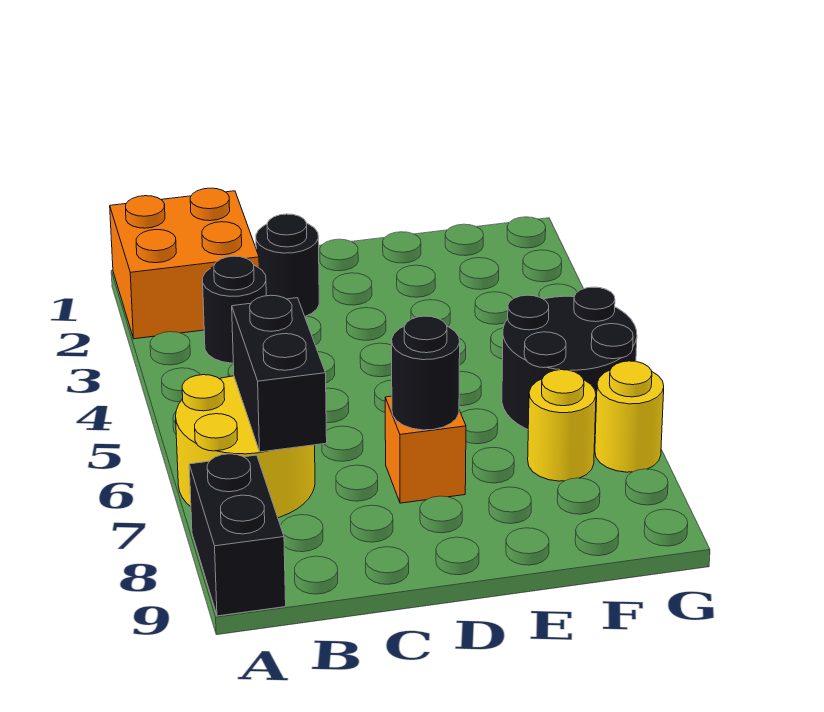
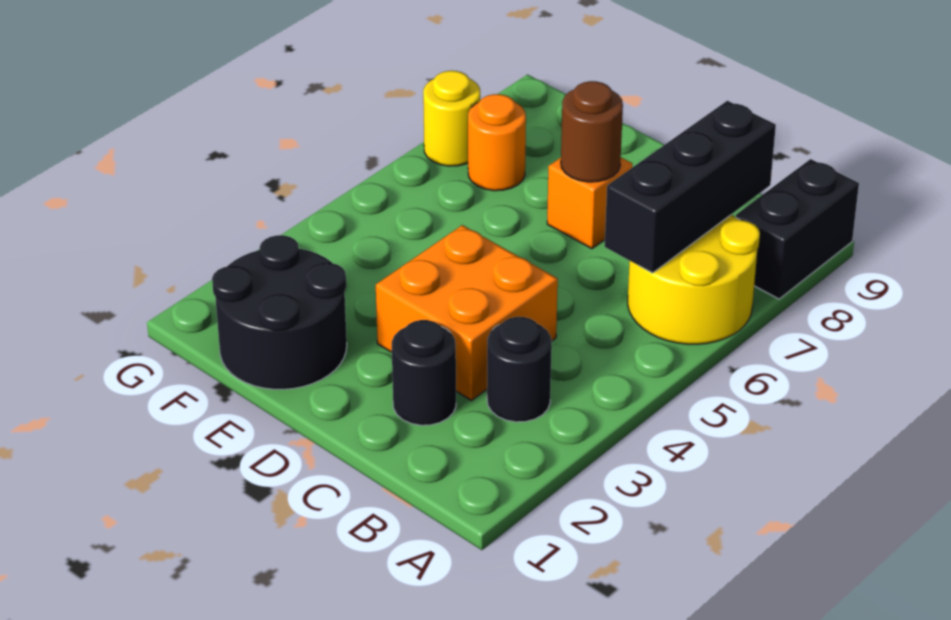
orange brick A1:B2 level 1 -> orange brick C3:D4 level 1
black brick B6:B7 level 2 -> black brick B6:B8 level 2
black round brick D7 level 2 -> brown round brick D7 level 2
black round brick F5:G6 level 1 -> black round brick E1:F2 level 1
yellow round brick F7 level 1 -> orange round brick F7 level 1

